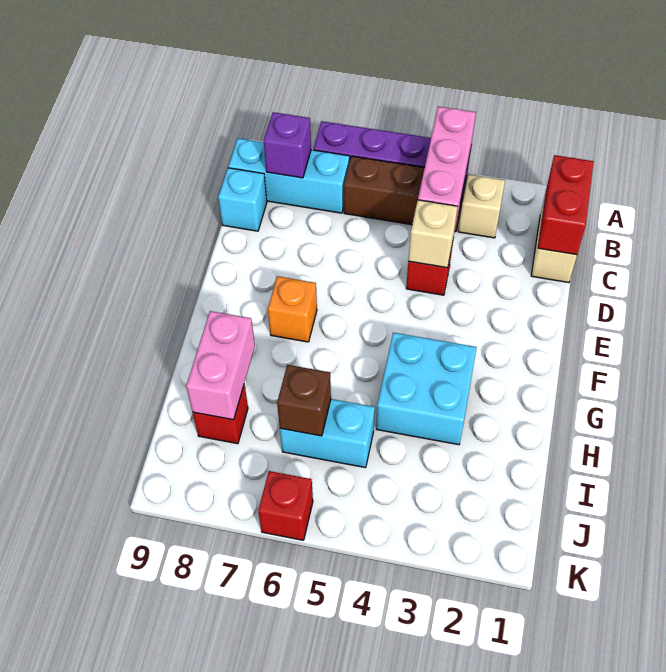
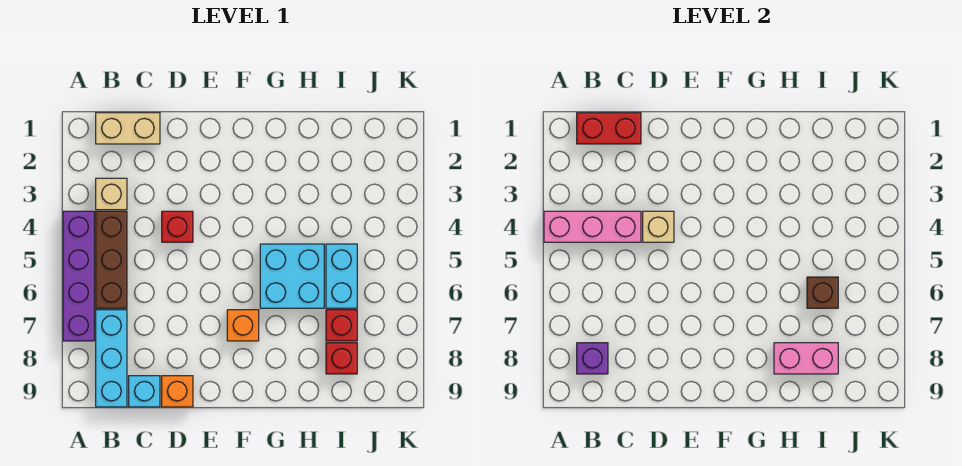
none -> orange brick D9 level 1
cyan brick G3:H4 level 1 -> cyan brick G5:H6 level 1
red brick K6 level 1 -> red brick I7 level 1

